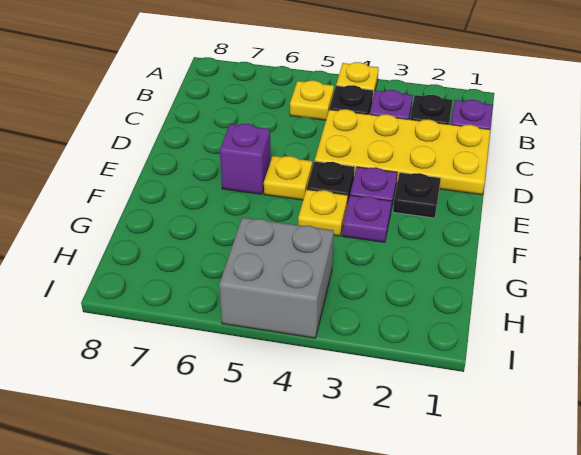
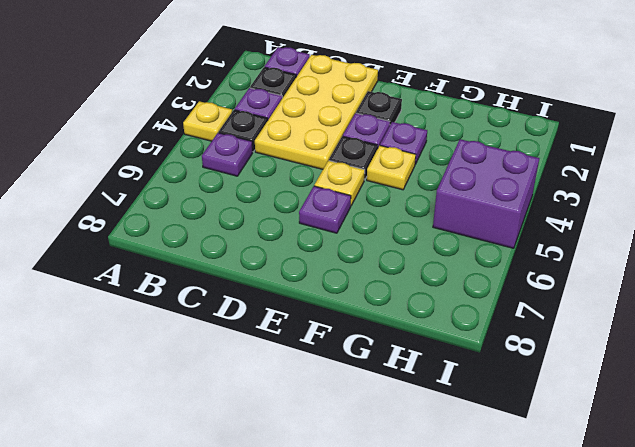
yellow plate B5 level 1 -> purple plate B5 level 1
purple brick E6 level 1 -> purple plate E6 level 1
grey brick H4:I5 level 1 -> purple brick H4:I5 level 1

